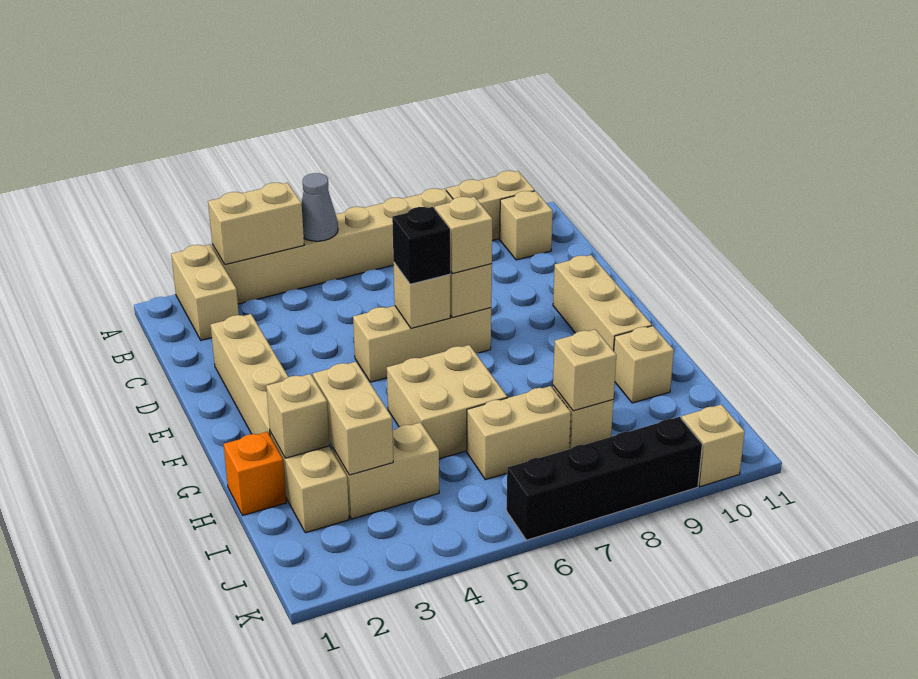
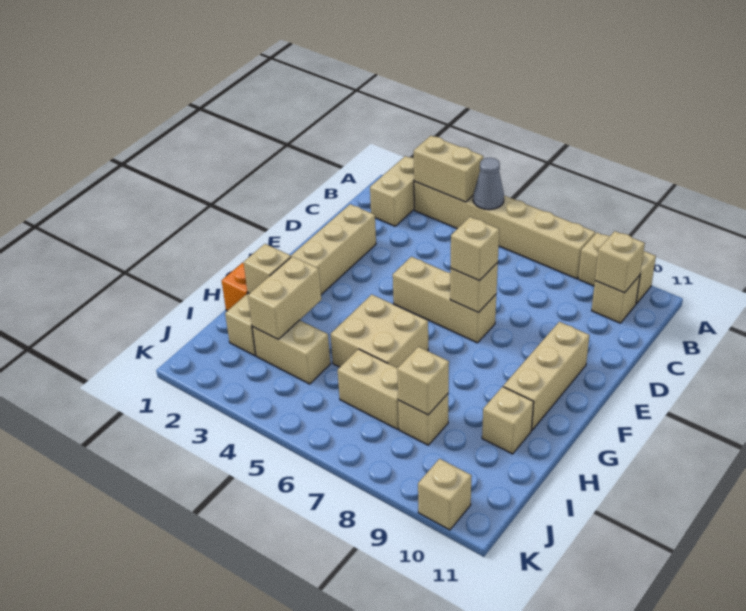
tan brick E6 level 2 -> tan brick B10 level 2
black brick E6 level 3 -> none
black brick K6:K9 level 1 -> none

